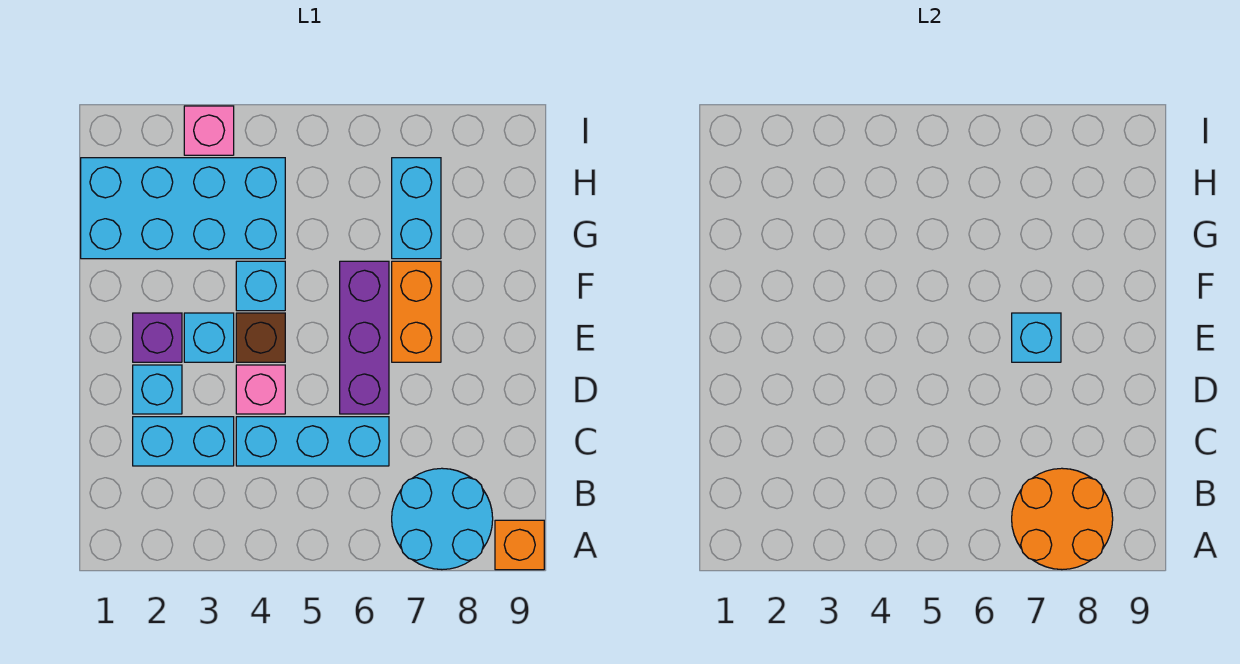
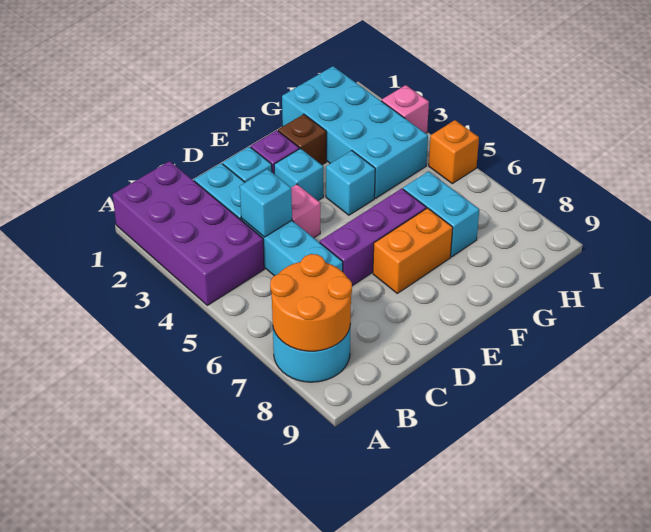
none -> purple brick A1:B4 level 1
orange brick A9 level 1 -> orange brick I5 level 1
brown brick E4 level 1 -> brown brick F2 level 1
cyan brick E7 level 2 -> cyan brick C4 level 2
cyan brick G7:H7 level 1 -> cyan brick G6:G7 level 1

